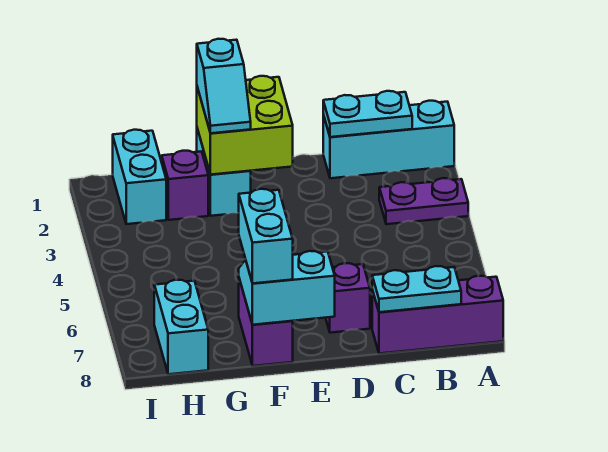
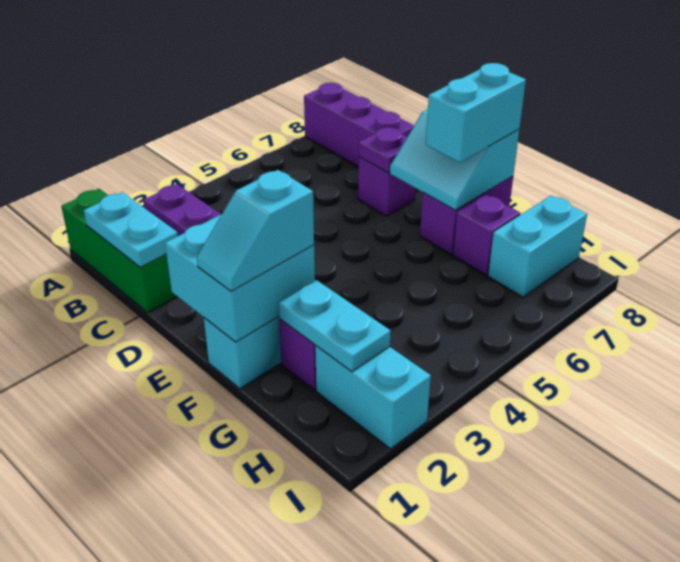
cyan brick A1:C1 level 1 -> green brick A1:C1 level 1
cyan plate B8:C8 level 2 -> cyan plate G2:H2 level 2
none -> purple plate D7 level 2
lime brick E1:F2 level 2 -> cyan brick E1:F2 level 2
cyan slope F1:F2 level 3 top 1 -> cyan slope F1:F2 level 3 top 2
none -> purple brick G7 level 1
cyan brick H1:H2 level 1 -> cyan brick H2:I2 level 1

